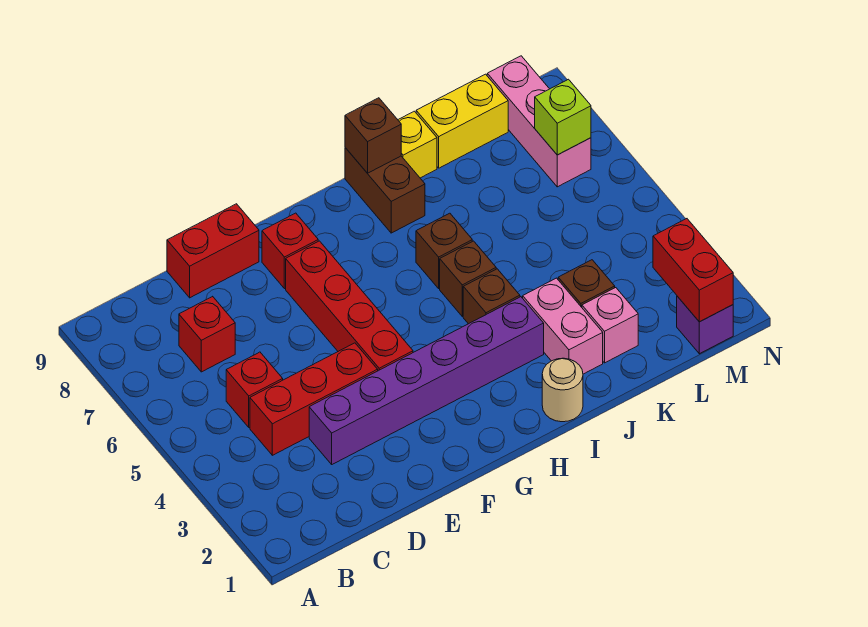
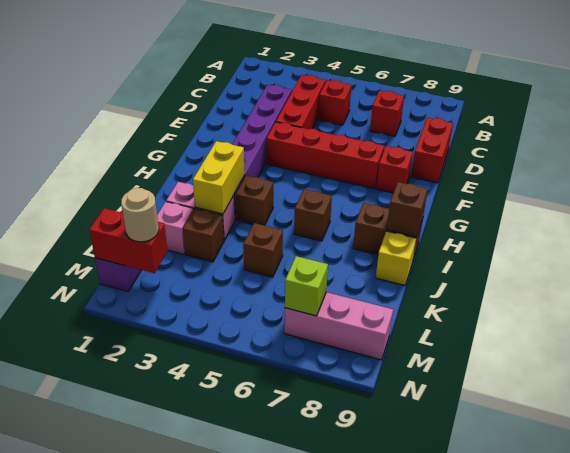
tan round brick I1 level 1 -> tan round brick M2 level 3
brown brick I5 level 1 -> brown brick K5 level 1
yellow brick K9:L9 level 1 -> yellow brick I3:J3 level 2

